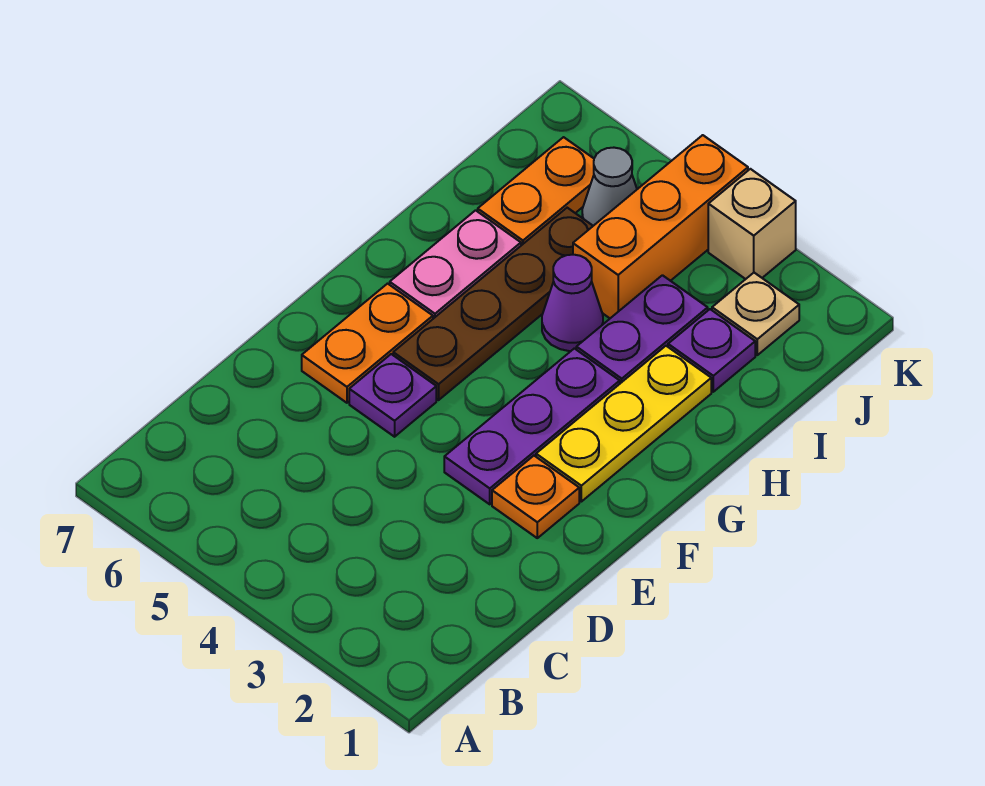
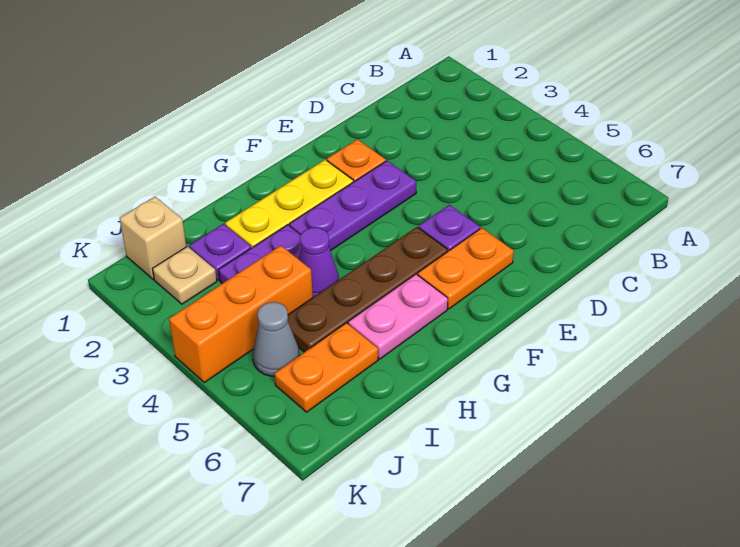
tan brick K3 level 1 -> tan brick J1 level 1

